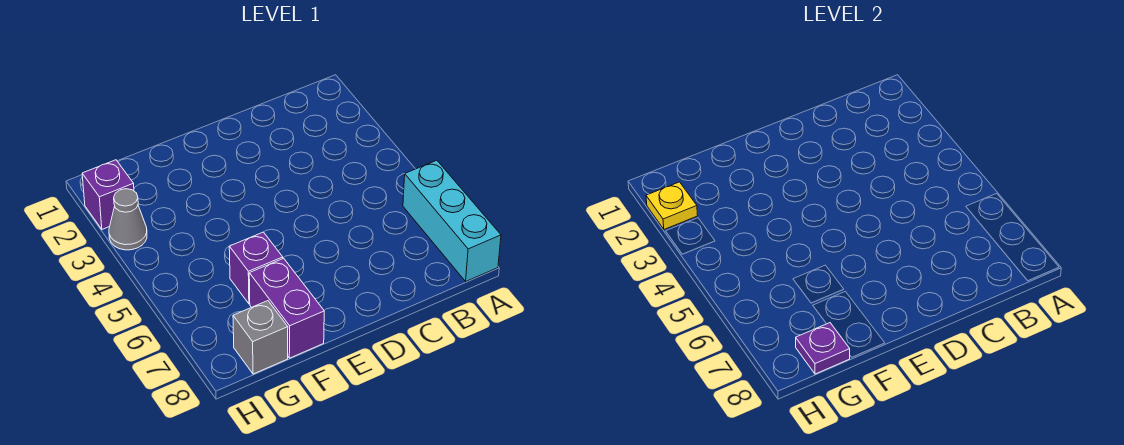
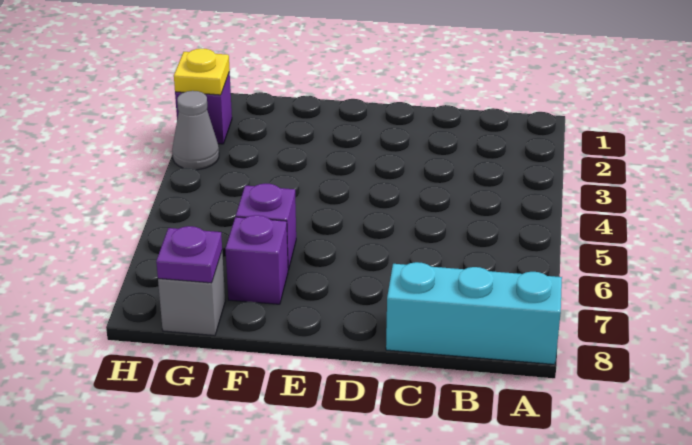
cyan brick A6:A8 level 1 -> cyan brick A8:C8 level 1
purple brick F7:F8 level 1 -> purple brick F7 level 1

